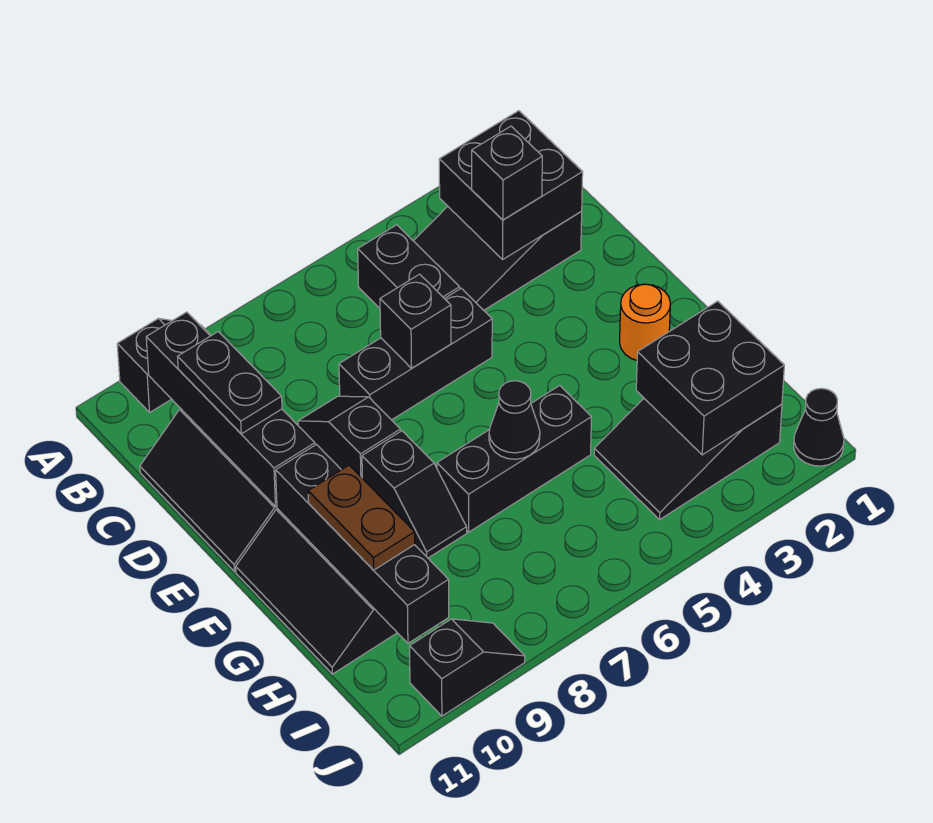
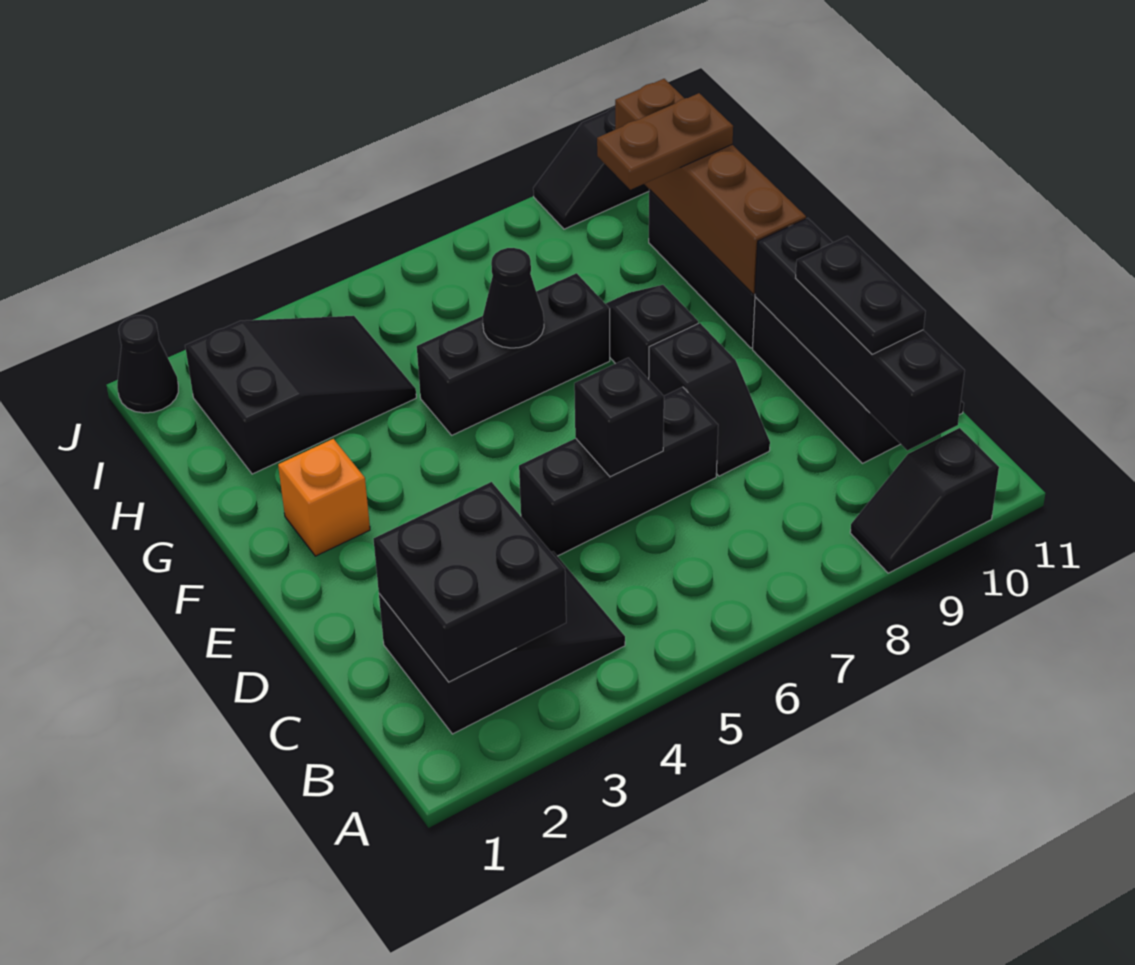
black brick B5:C5 level 1 -> none
black brick C3 level 3 -> none
orange round brick F2 level 1 -> orange brick F2 level 1
black brick F10:I10 level 2 -> brown brick F10:I10 level 2
brown plate G10:H10 level 3 -> brown plate H9:H10 level 3
black brick H2:I3 level 2 -> none

